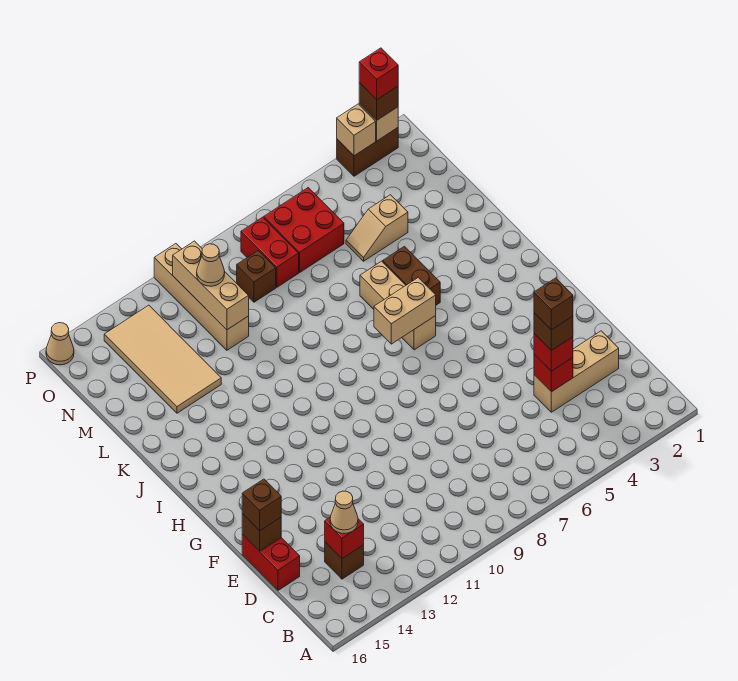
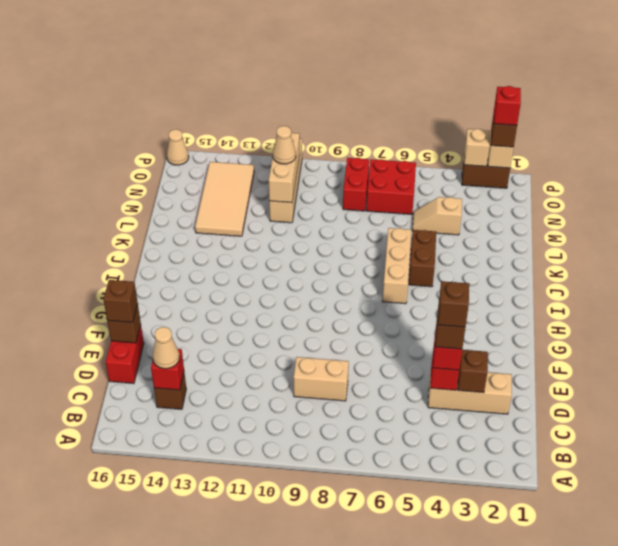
tan brick I6:I7 level 2 -> tan brick D8:D9 level 1
brown brick N9 level 1 -> brown brick D3 level 2

